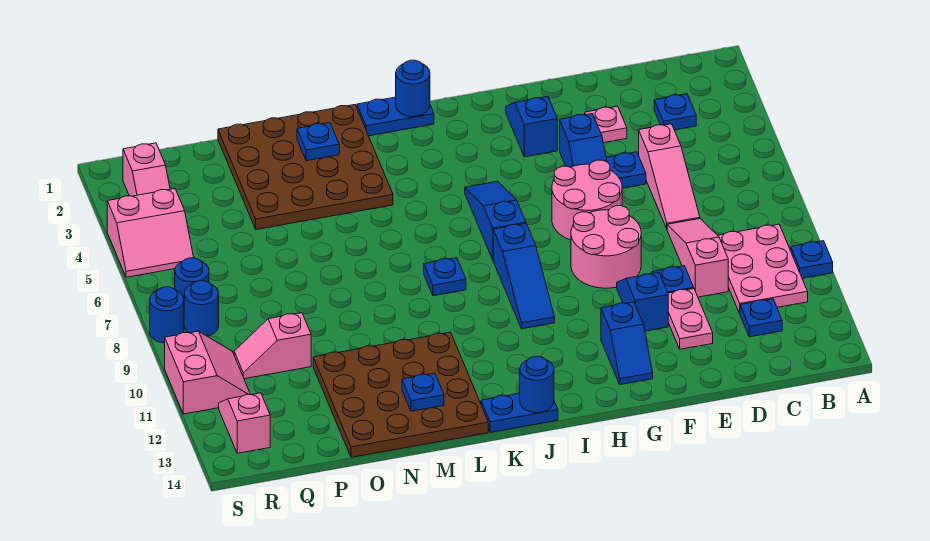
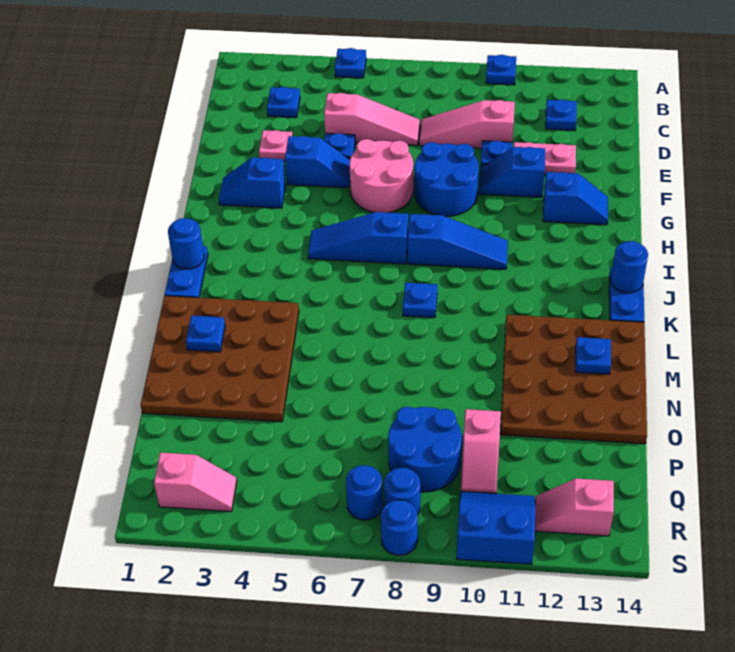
none -> blue plate A5 level 1
pink plate B9:C11 level 1 -> none
pink round brick F8:G9 level 1 -> blue round brick F8:G9 level 1
none -> blue round brick P8:Q9 level 1
pink slope R4:S5 level 1 top 4 -> none
pink slope R10:S11 level 1 top S -> blue slope R10:S11 level 1 top S

